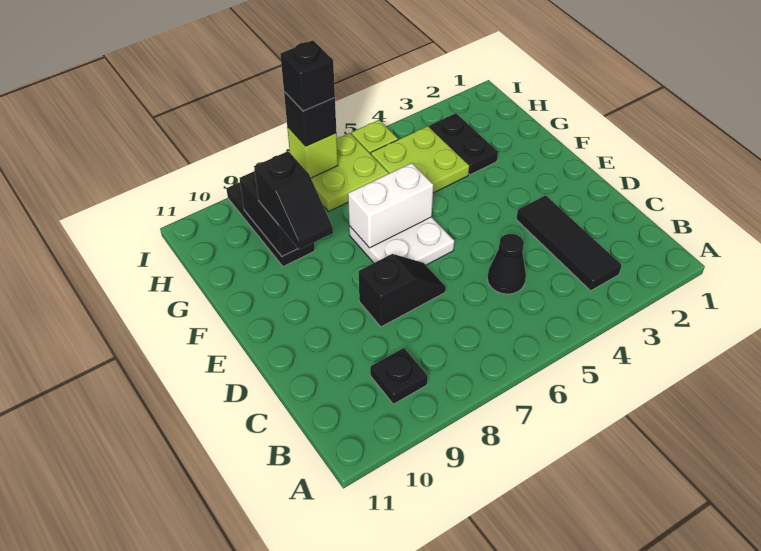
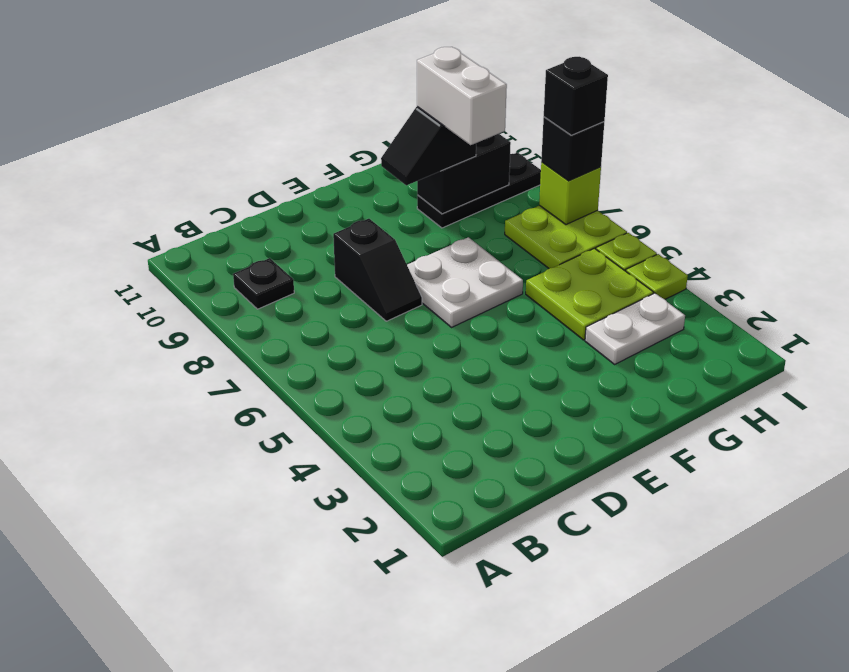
black tile B3:D3 level 1 -> none
black cone C5 level 1 -> none
white brick F6:F7 level 2 -> white brick G8:G9 level 4
black plate G3:H3 level 1 -> white plate G3:H3 level 1
none -> lime plate I4 level 1

